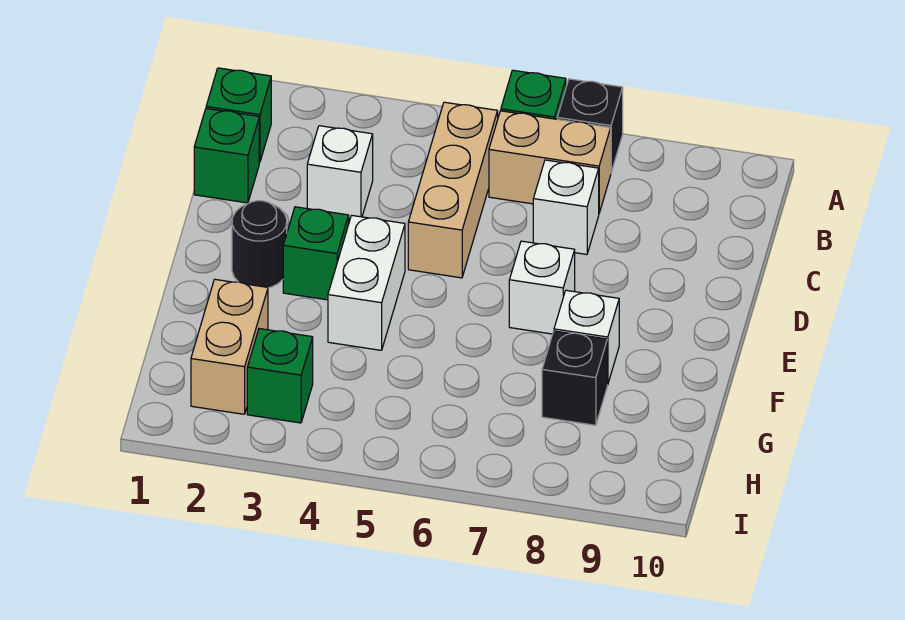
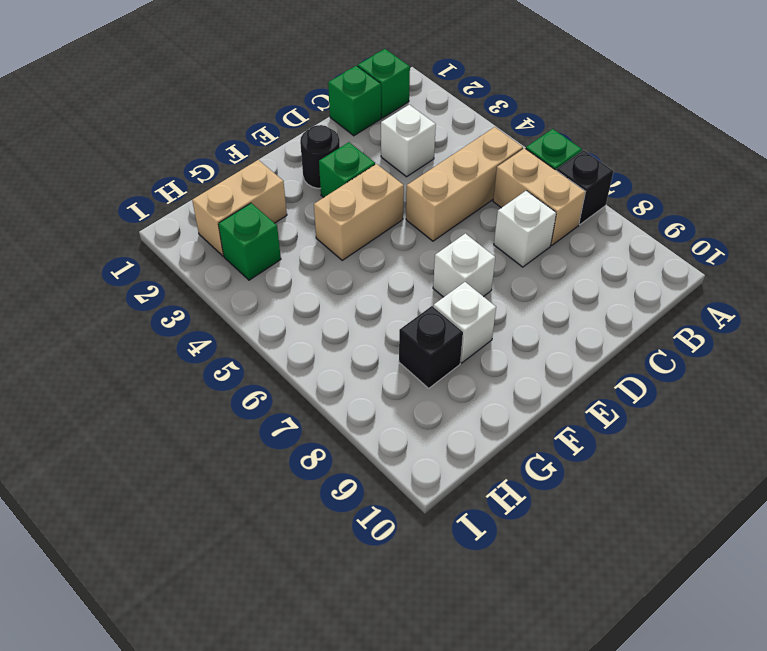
white brick E4:F4 level 1 -> tan brick E4:F4 level 1

